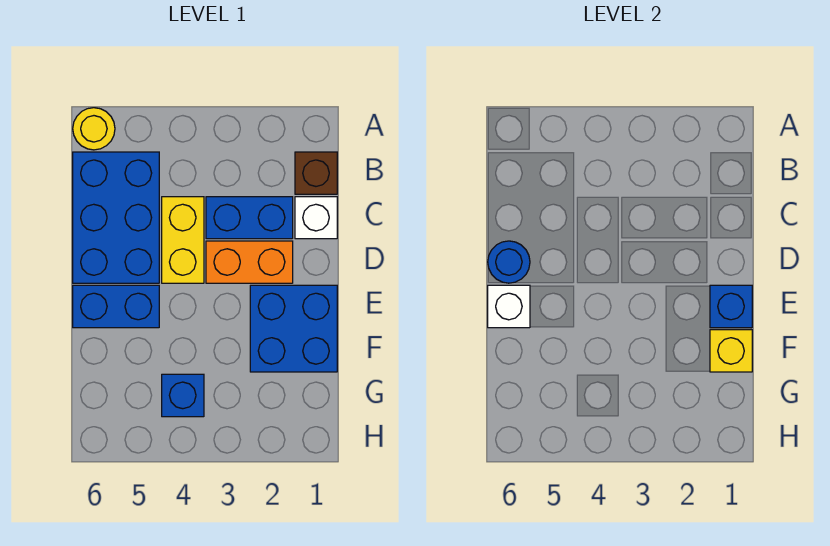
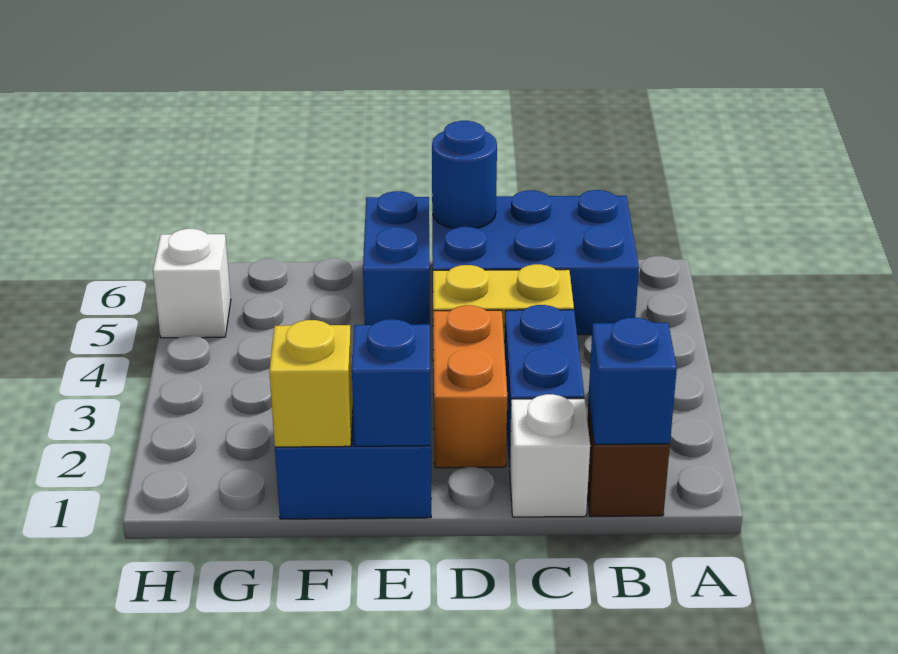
yellow round brick A6 level 1 -> none
white brick E6 level 2 -> white brick H5 level 1
blue brick G4 level 1 -> blue brick B1 level 2

